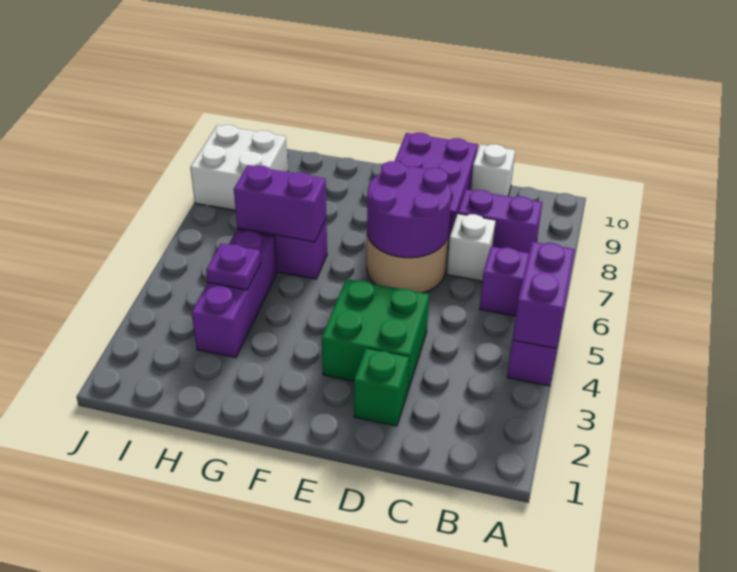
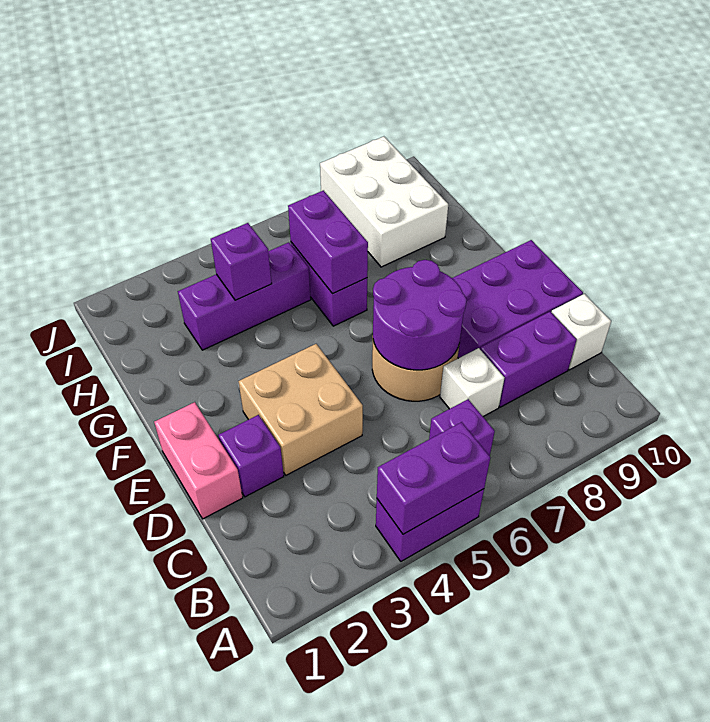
purple brick B8:C8 level 1 -> purple brick C8:C9 level 1
none -> pink brick D1:E1 level 1
green brick D2 level 1 -> purple brick D2 level 1
green brick D3:E4 level 1 -> tan brick D3:E4 level 1
purple plate H4 level 2 -> purple brick H4 level 2
white brick I8:J9 level 1 -> white brick H8:J9 level 1

